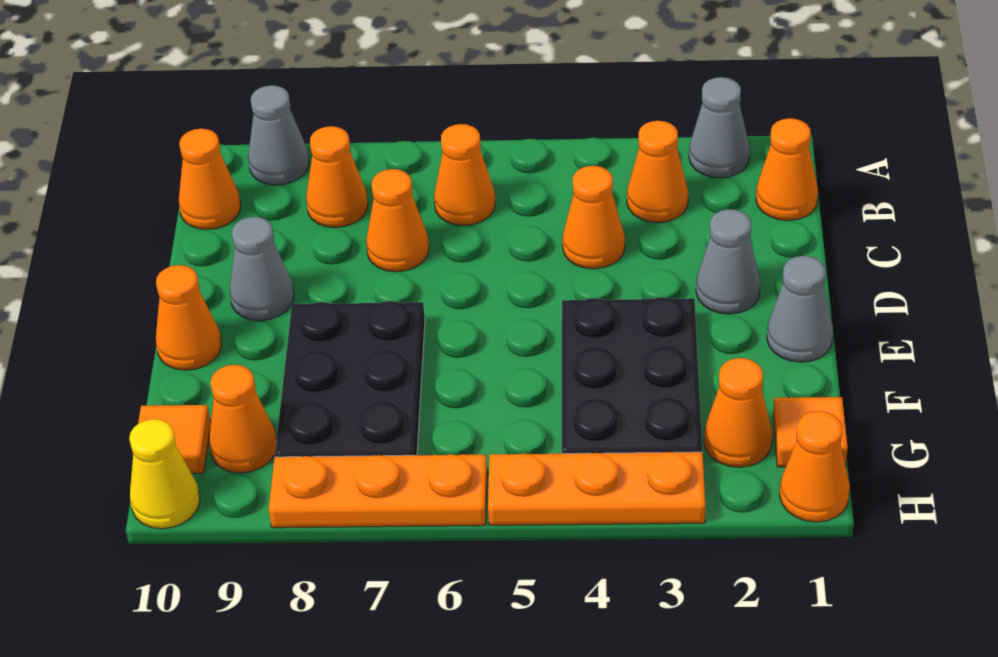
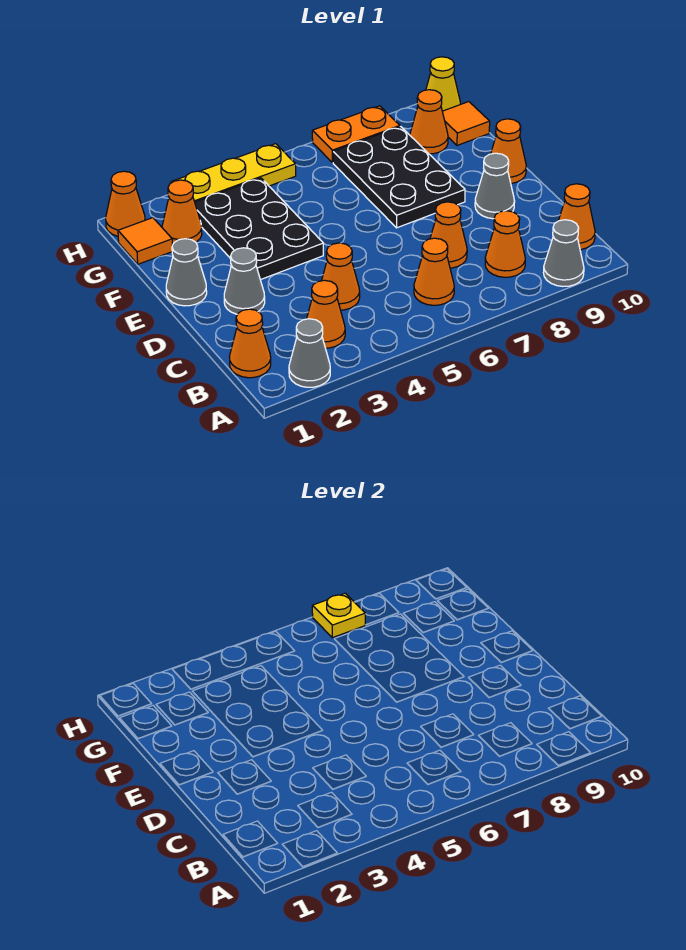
orange plate H3:H5 level 1 -> yellow plate H3:H5 level 1
orange plate H6:H8 level 1 -> orange plate H7:H8 level 1
none -> yellow plate H7 level 2

